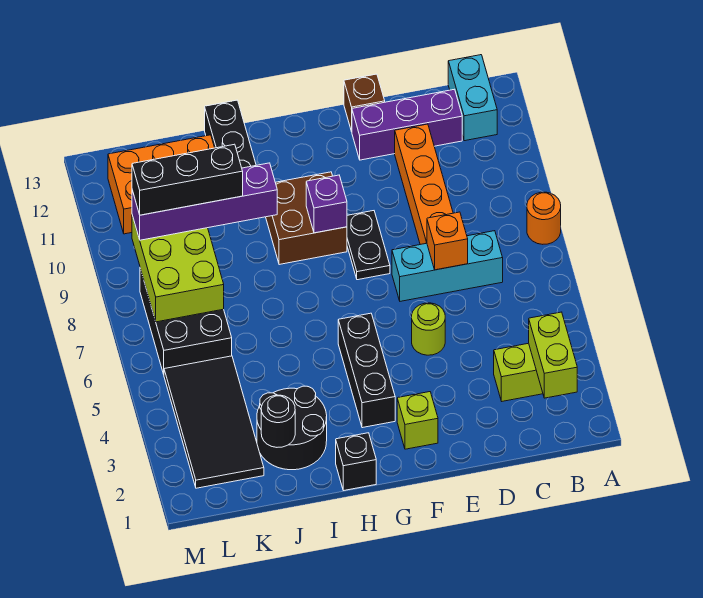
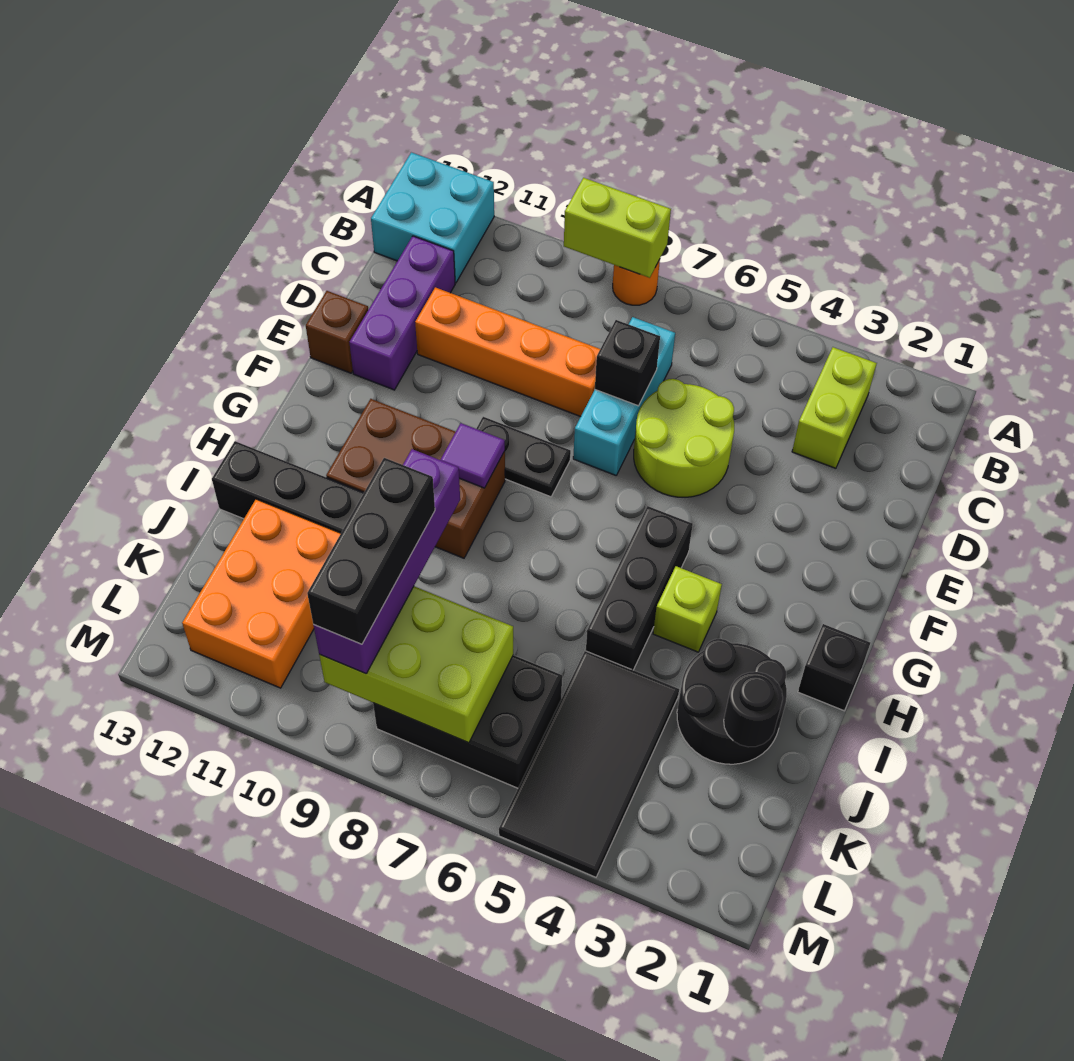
lime brick B2:B3 level 2 -> lime brick A8:A9 level 2
cyan brick B12:B13 level 1 -> cyan brick A12:B13 level 1
orange brick D7 level 2 -> black brick D7 level 2
lime round brick E5 level 1 -> lime round brick D5:E6 level 1
lime brick F2 level 1 -> lime brick H4 level 1
black brick G3:G5 level 1 -> black brick G5:I5 level 1
brown brick G9:H10 level 1 -> brown brick G9:H11 level 1
purple brick G9 level 2 -> purple tile G9 level 2
black tile K2:L5 level 1 -> black tile J4:M5 level 1

